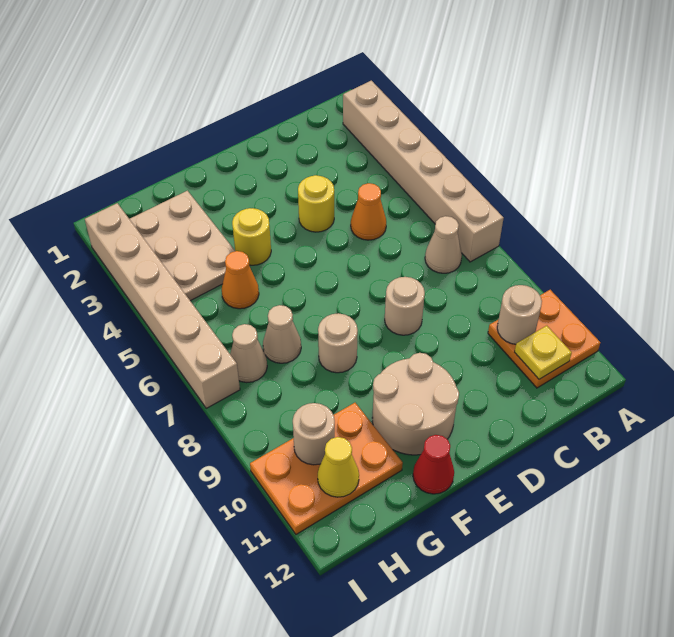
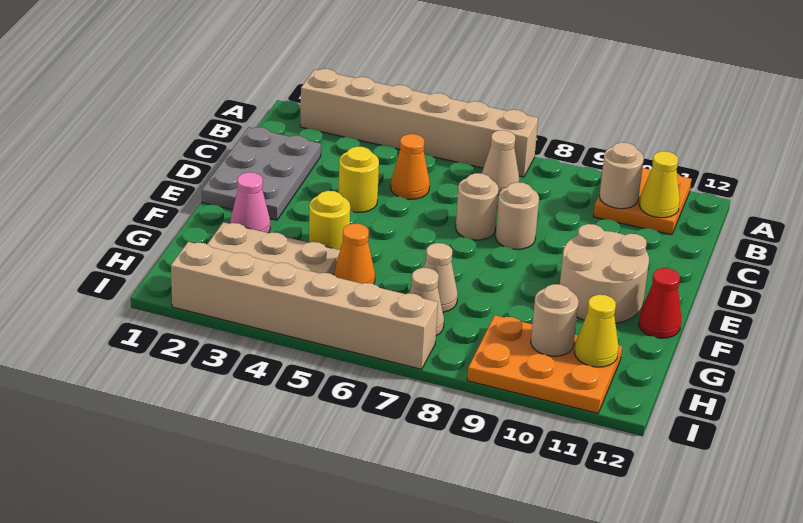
yellow plate B11 level 2 -> yellow cone B11 level 2
none -> grey plate C1:E2 level 1
none -> pink cone F2 level 1
tan round brick F8 level 1 -> tan round brick D7 level 1
orange plate G10:I11 level 1 -> orange plate H9:I11 level 1

